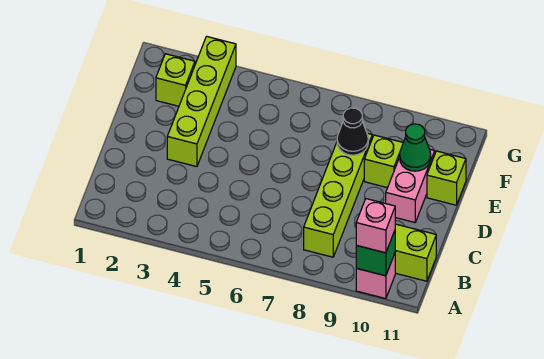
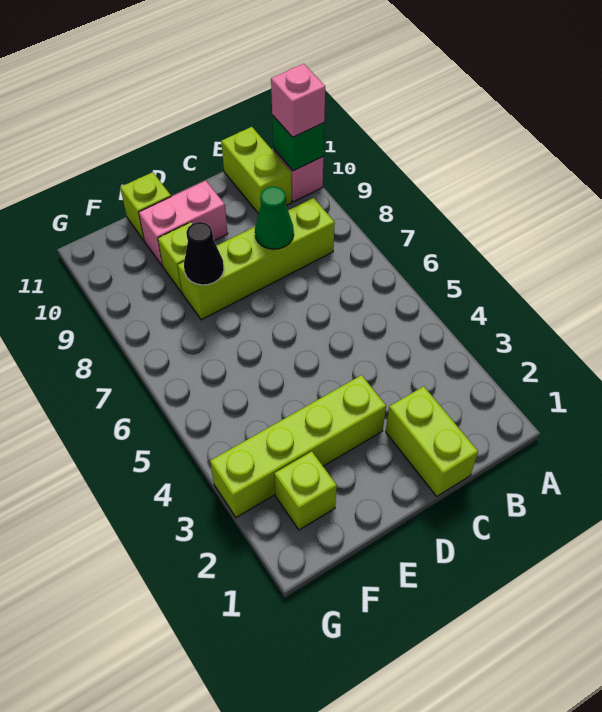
none -> lime brick C1:C2 level 1
green cone E10 level 2 -> green cone C8 level 2

